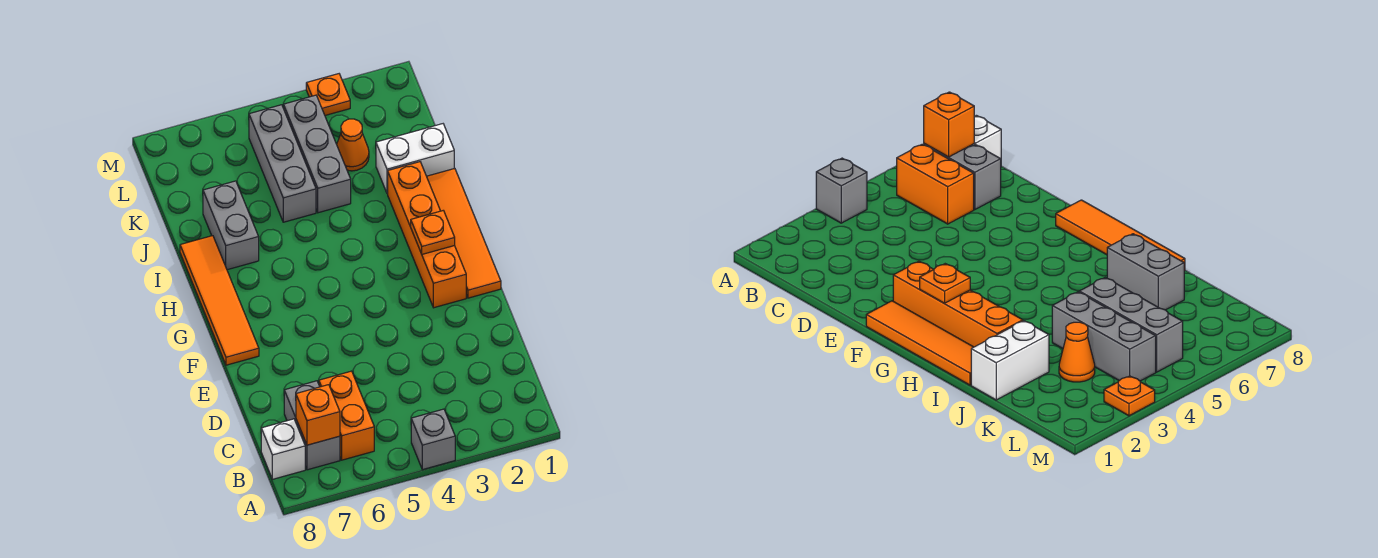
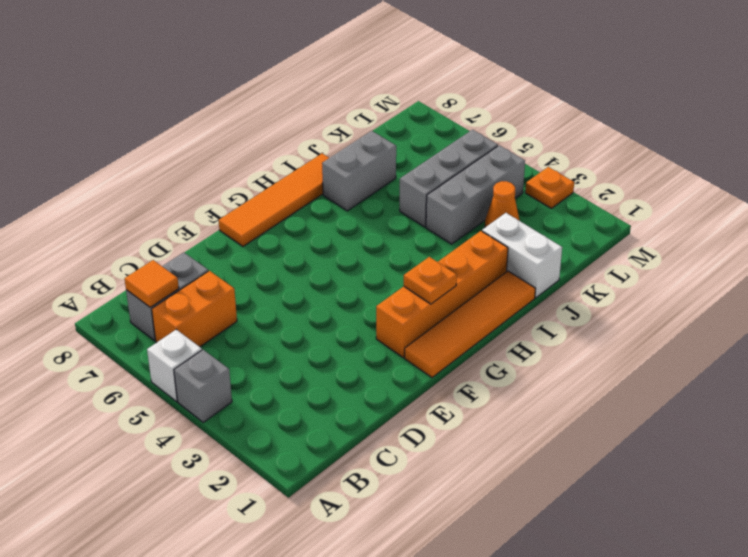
orange brick B7 level 2 -> orange tile B7 level 2
white brick B8 level 1 -> white brick A5 level 1

